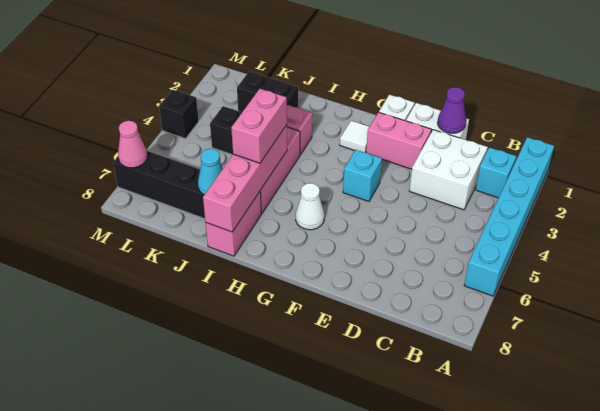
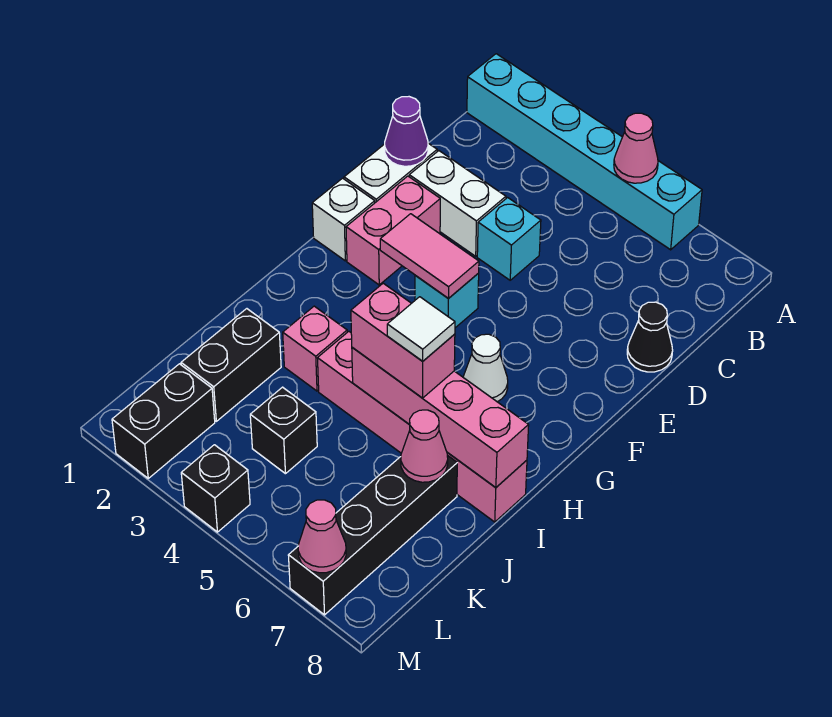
none -> pink cone A5 level 2
cyan brick B2 level 1 -> cyan brick D4 level 1
white brick C2:D3 level 1 -> white brick D2:D3 level 1
none -> black cone D8 level 1
none -> pink tile F3:F4 level 2
white tile G2 level 1 -> white tile I6 level 4
cyan cone J7 level 2 -> pink cone J7 level 2
none -> black brick L2:M2 level 1

